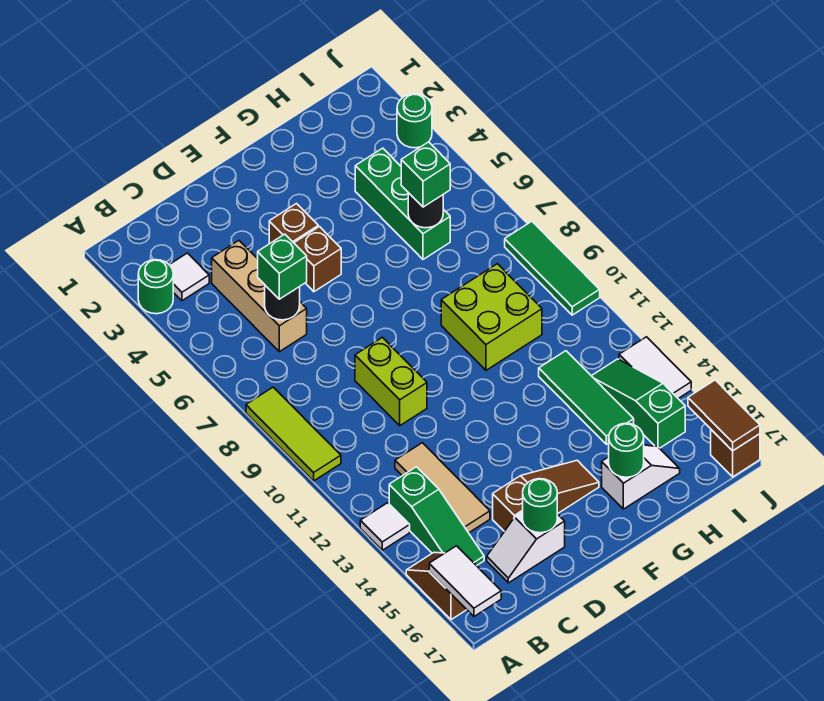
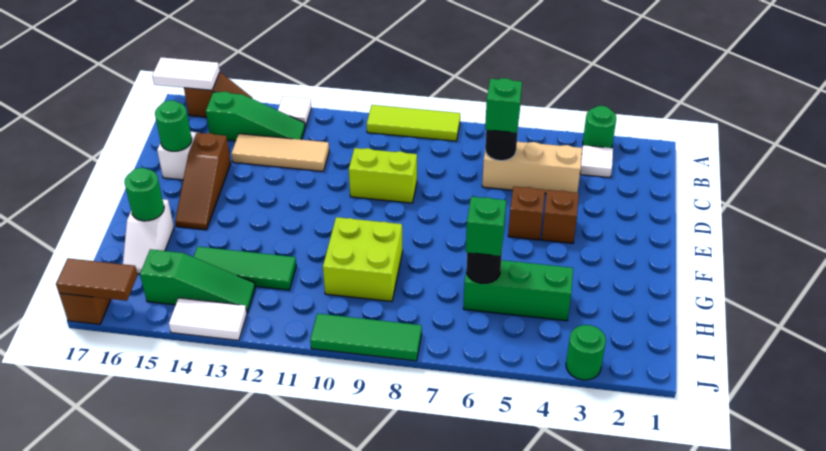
green slope B13:B15 level 1 top 13 -> green slope B13:B15 level 1 top 15

